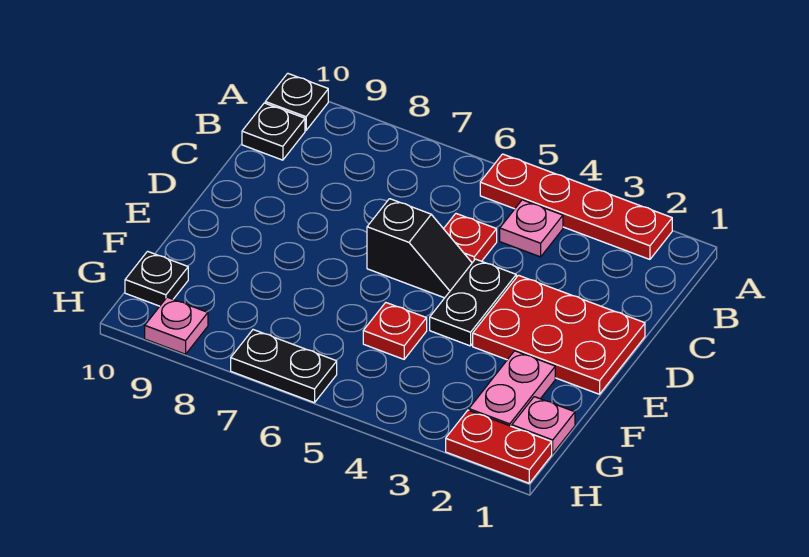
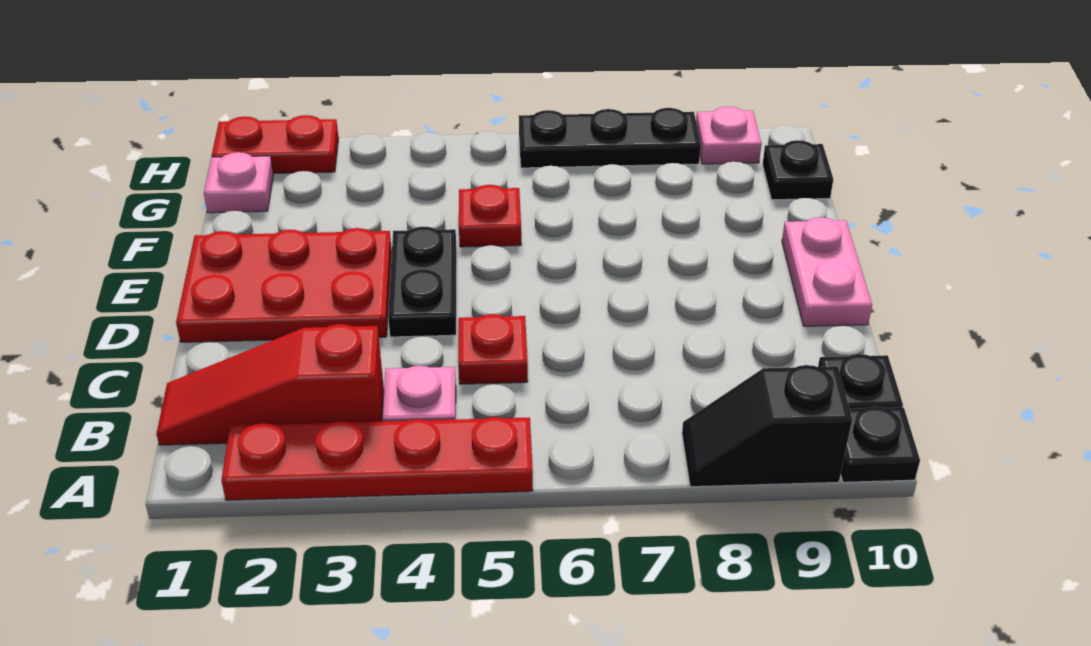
none -> red slope B1:B3 level 1 top 3
black slope D5:D6 level 1 top 6 -> black slope A8:A9 level 1 top 9
pink plate F2:G2 level 1 -> pink plate D10:E10 level 1
black plate H6:H7 level 1 -> black plate H6:H8 level 1

